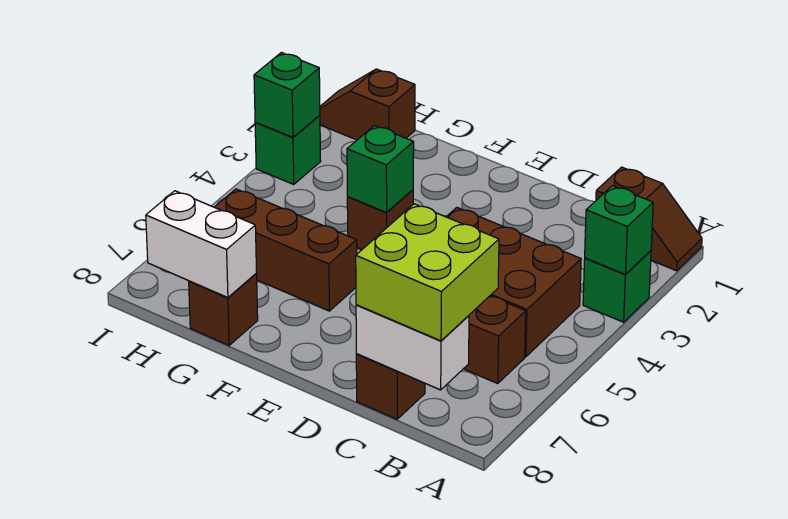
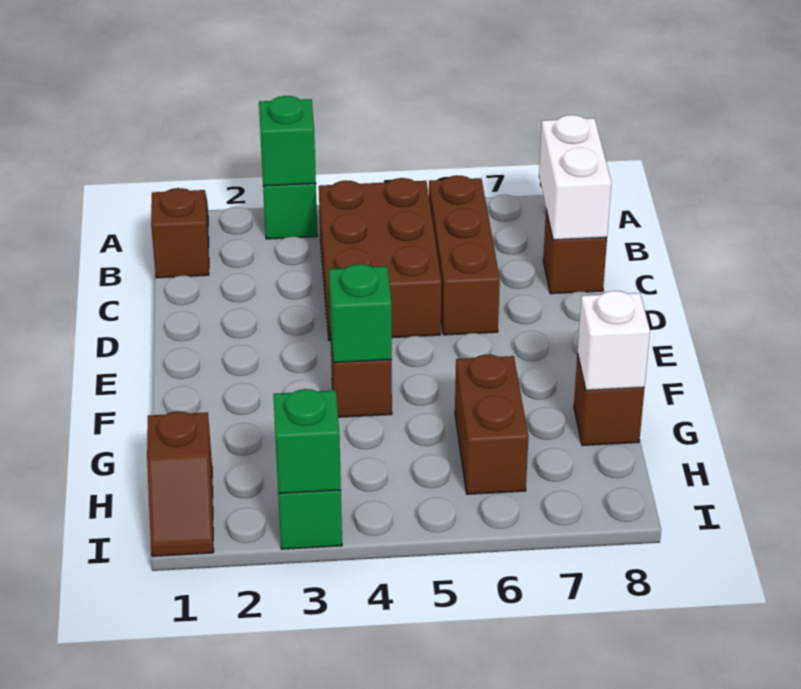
lime brick B7:C8 level 3 -> none
brown brick F6:H6 level 1 -> brown brick G6:H6 level 1
white brick G8:H8 level 2 -> white brick G8 level 2

